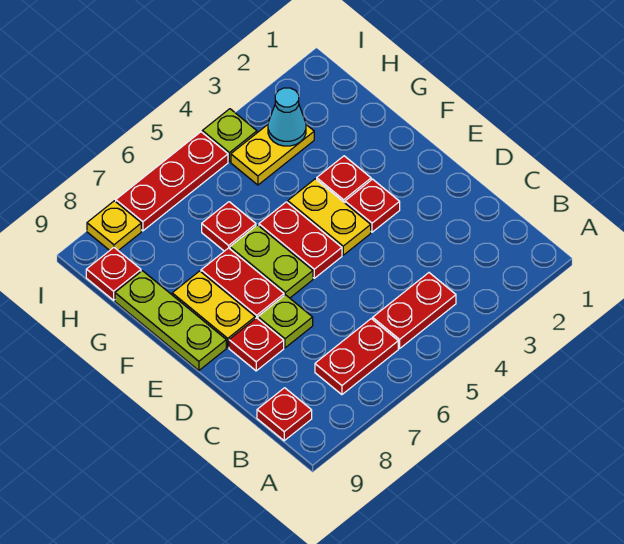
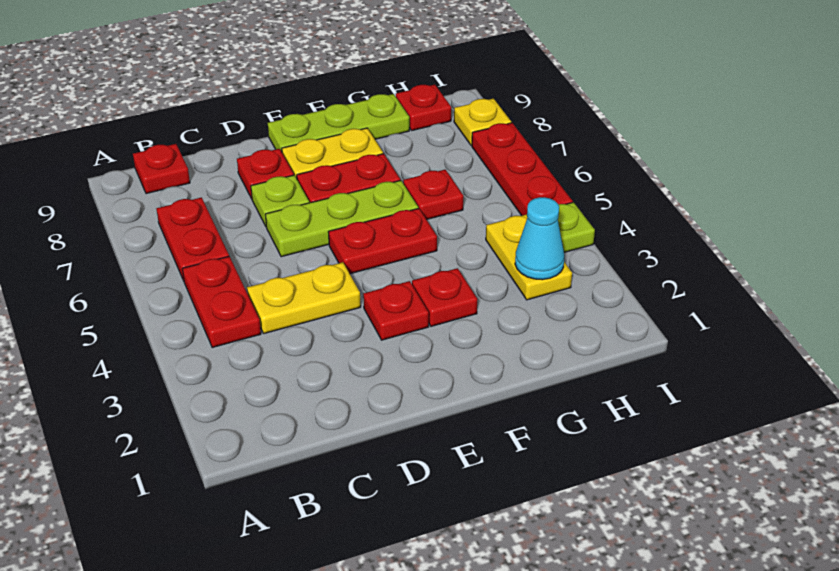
yellow plate E4:F4 level 1 -> yellow plate C4:D4 level 1
lime plate E6:F6 level 1 -> lime plate D6:F6 level 1

